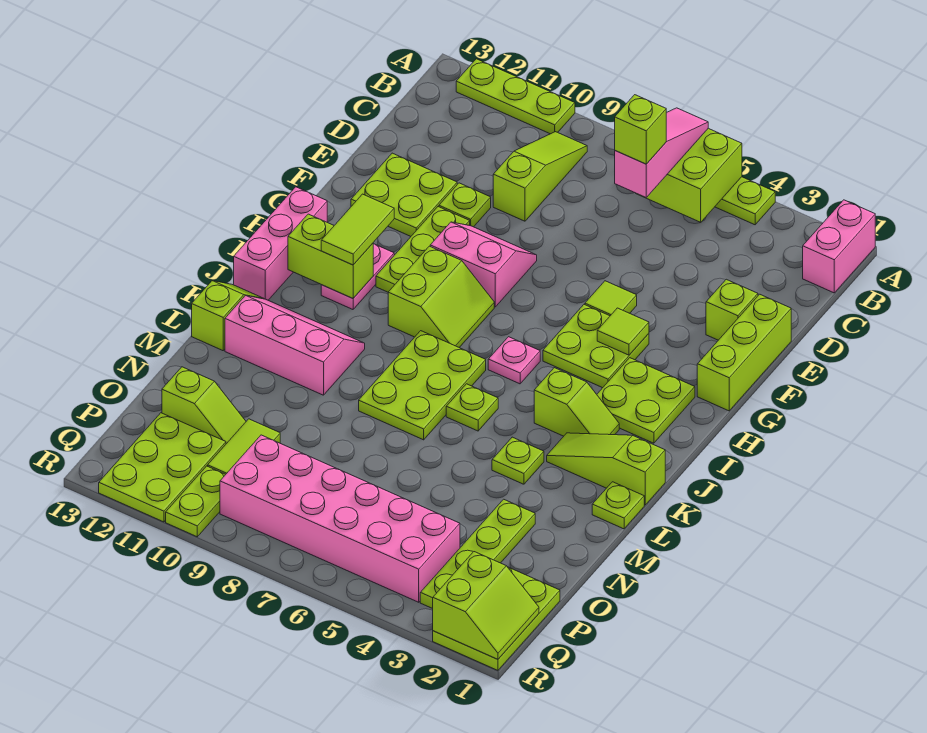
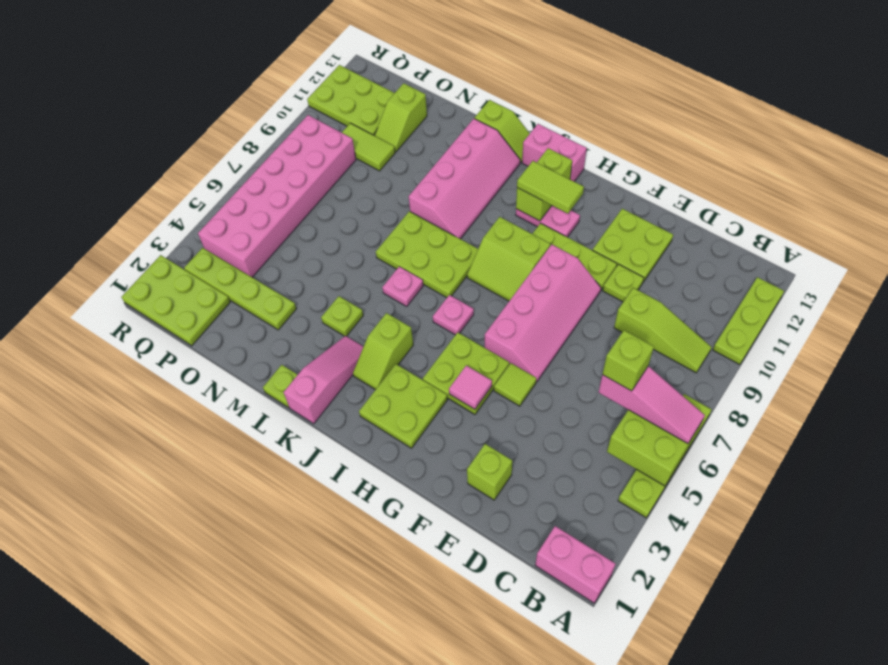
lime brick E1:G1 level 1 -> none
pink slope F8:G9 level 1 top G -> pink slope F6:G9 level 1 top G
lime tile G4 level 2 -> pink tile G4 level 2
pink brick H13:J13 level 1 -> pink brick I13:J13 level 1
lime slope K1:K3 level 1 top 1 -> pink slope K1:K3 level 1 top 1
lime plate K6 level 1 -> pink plate K6 level 1
pink slope K10:L12 level 1 top L -> pink slope K9:L12 level 1 top L
lime slope Q1:R2 level 2 top 2 -> none
lime plate Q10:R10 level 1 -> none

